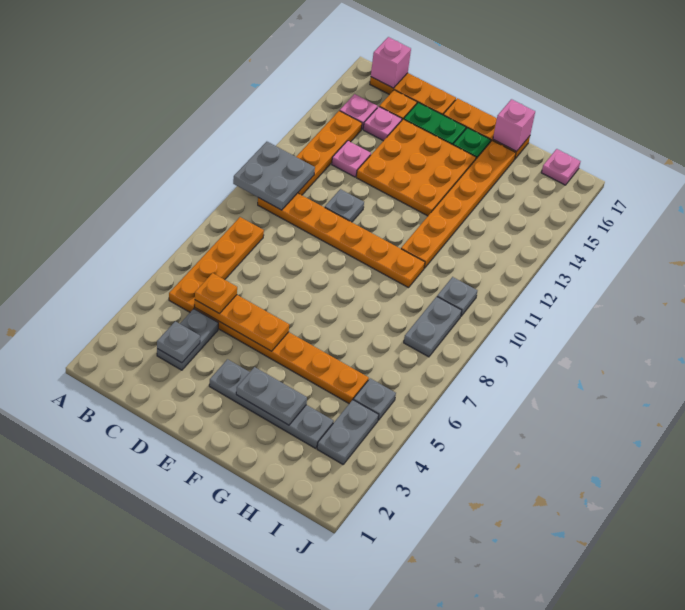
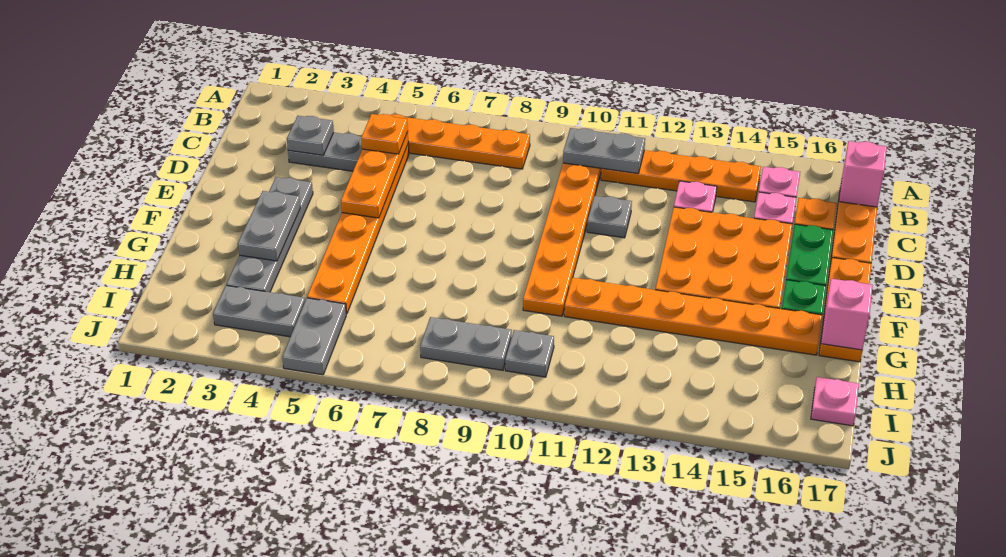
grey plate A10:B11 level 2 -> grey plate B10:B11 level 2
grey plate I5 level 1 -> grey plate I5:J5 level 1

